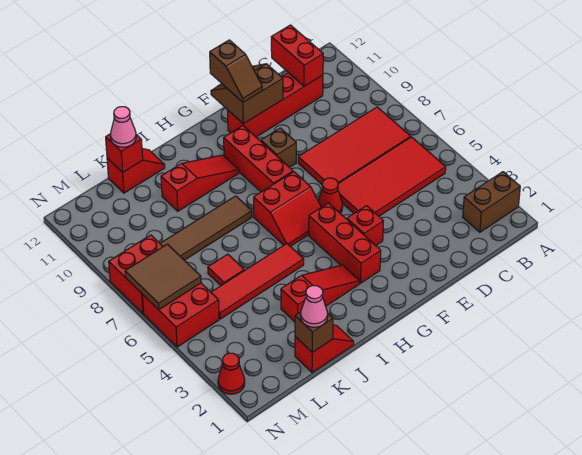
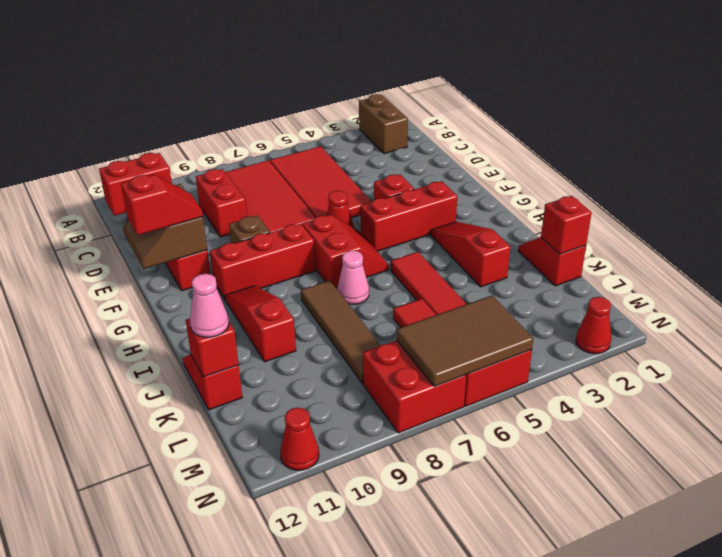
none -> red brick C9:D9 level 1
brown slope F11:F12 level 3 top 12 -> red slope F11:F12 level 3 top 12
brown brick K1 level 2 -> red brick K1 level 2
pink cone K1 level 3 -> pink cone I7 level 1
brown tile M6:N7 level 2 -> brown tile M5:N7 level 2
none -> red cone N11 level 1

